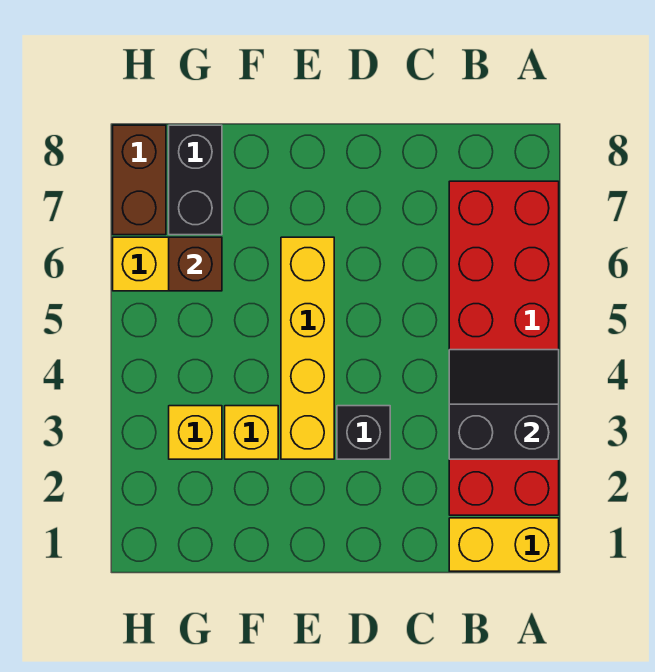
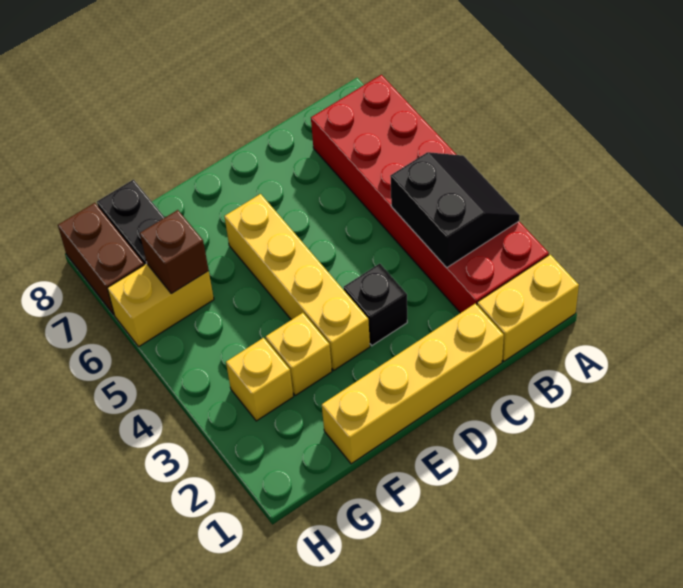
black slope A3:B4 level 2 top 3 -> black slope A3:B4 level 2 top B
none -> yellow brick C1:F1 level 1

